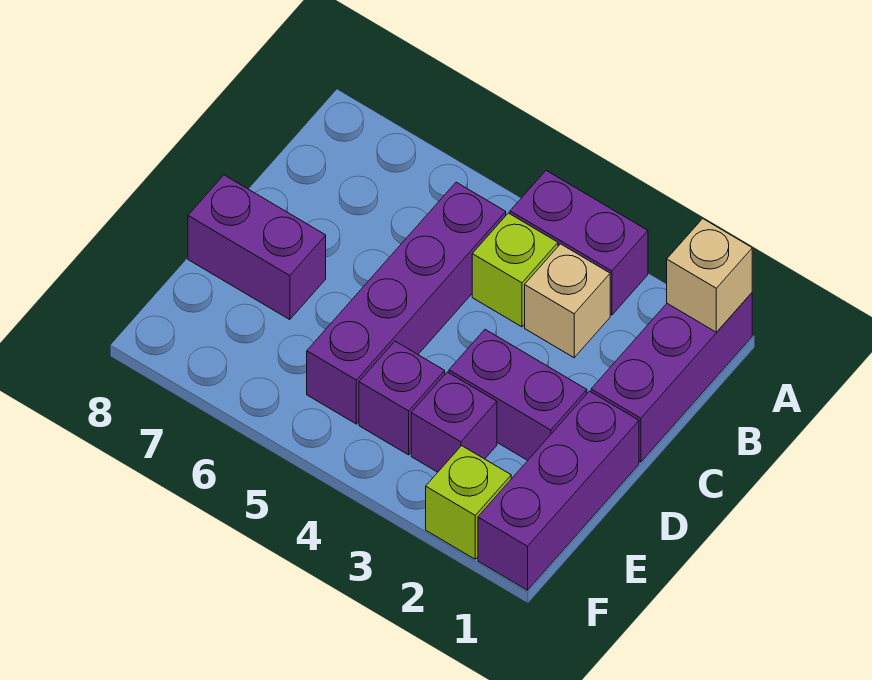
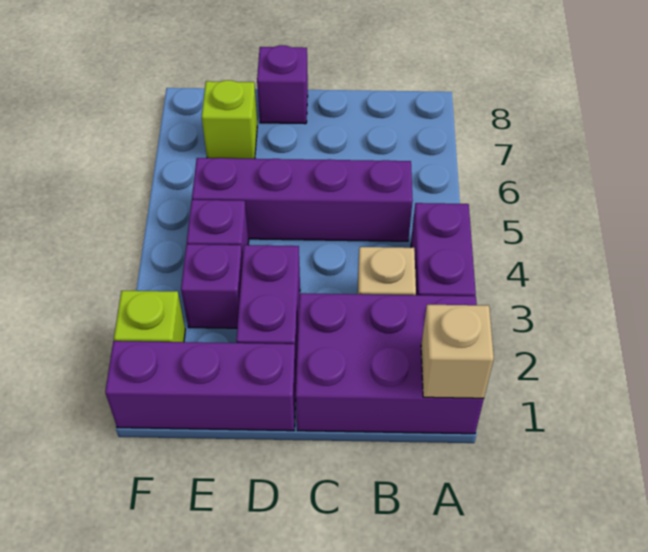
purple brick A1:C1 level 1 -> purple brick A1:C2 level 1
lime brick B4 level 1 -> lime brick E7 level 1
purple brick D7:D8 level 1 -> purple brick D8 level 1

